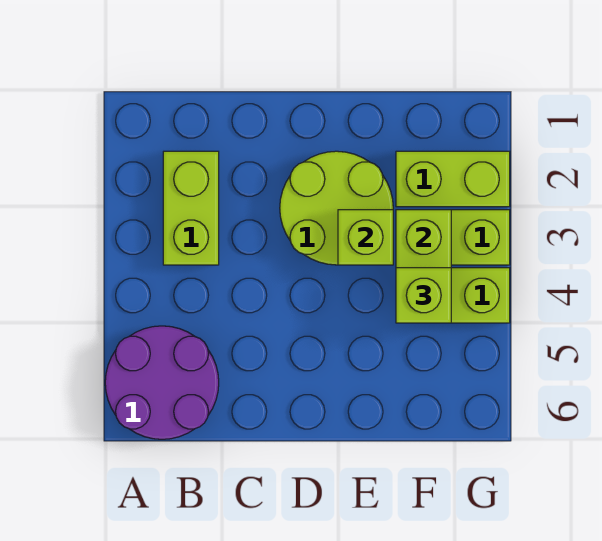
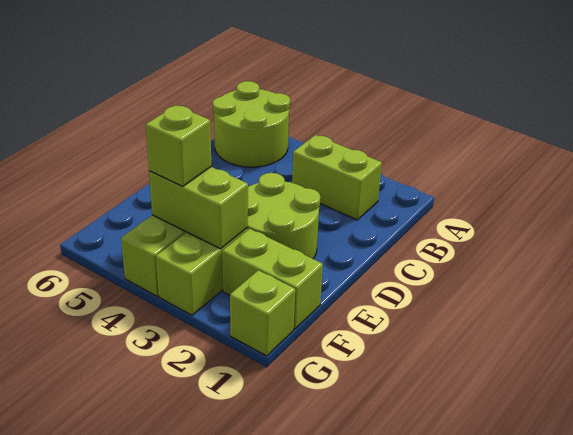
purple round brick A5:B6 level 1 -> lime round brick A5:B6 level 1
lime brick E3 level 2 -> lime brick G1 level 1
lime brick F2:G2 level 1 -> lime brick F1:F2 level 1

